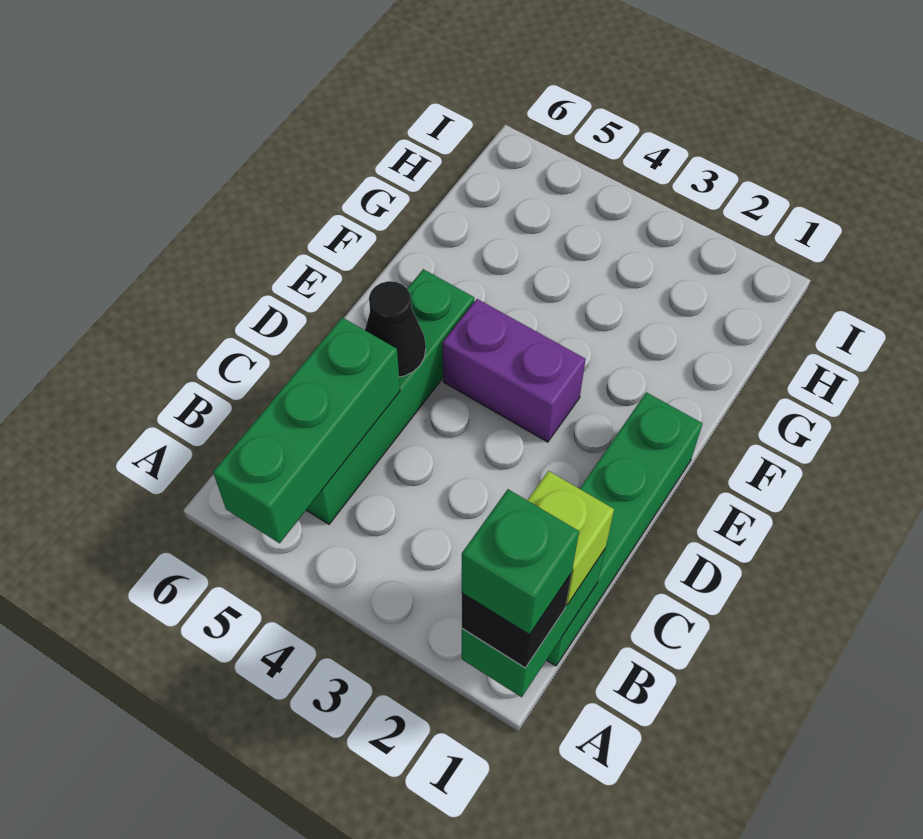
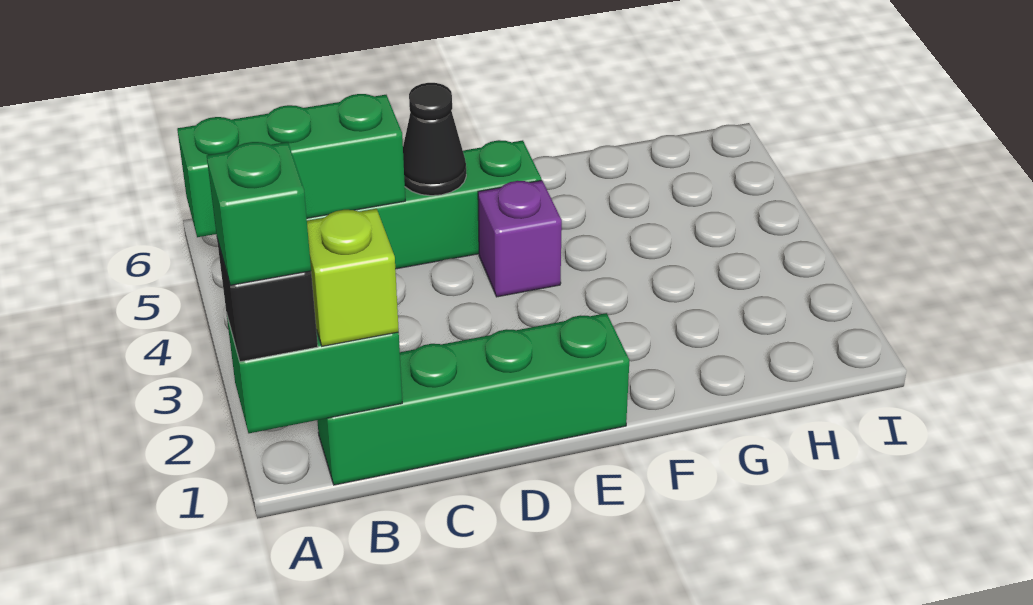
purple brick E3:E4 level 1 -> purple brick E4 level 1

